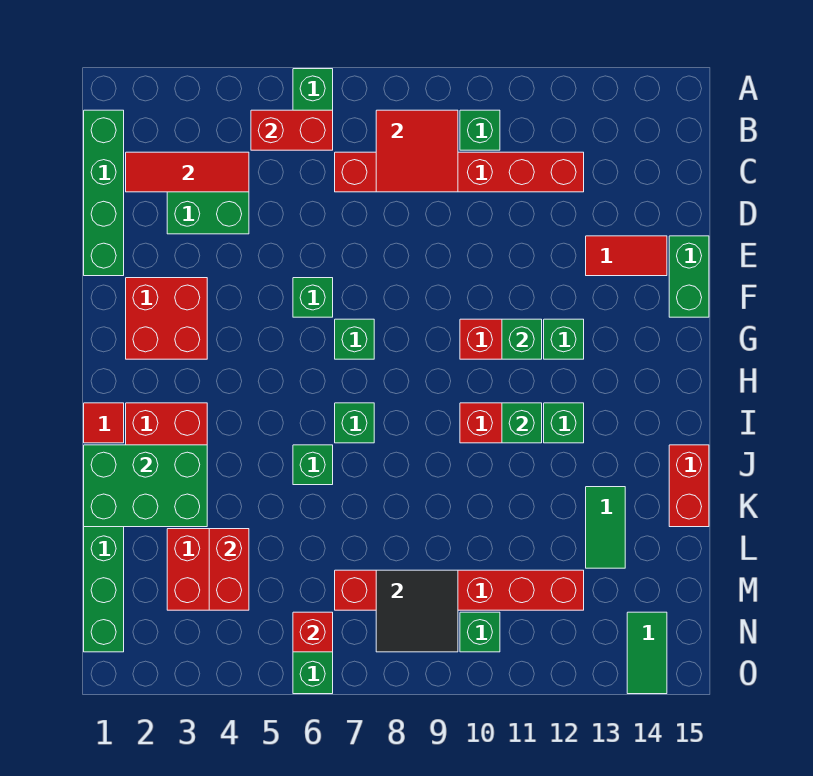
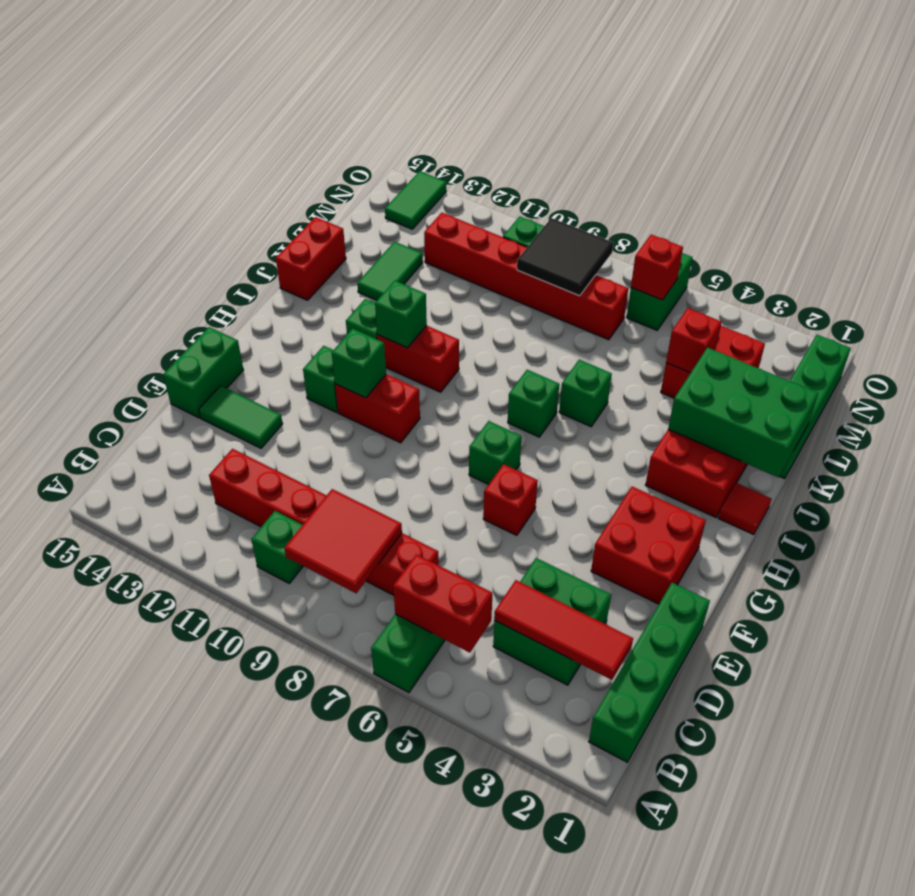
red tile E13:E14 level 1 -> green tile E13:E14 level 1
green brick F6 level 1 -> red brick F6 level 1
red brick L4:M4 level 2 -> red brick L4 level 2

